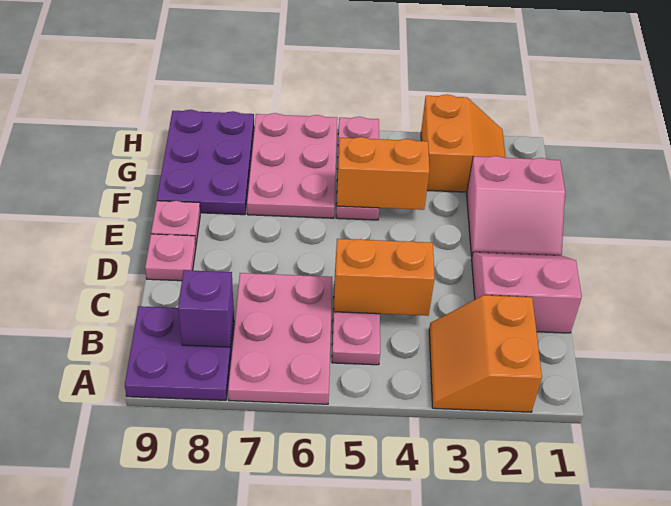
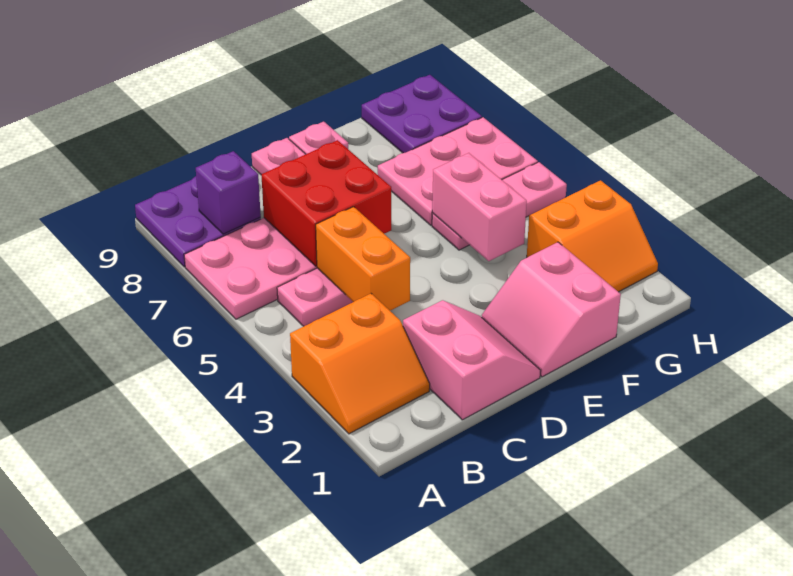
orange slope A2:B3 level 1 top 2 -> orange slope A2:B3 level 1 top 3
none -> red brick C6:D7 level 2
orange brick F4:F5 level 2 -> pink brick F4:F5 level 2
purple plate F8:H9 level 1 -> purple plate G8:H9 level 1

